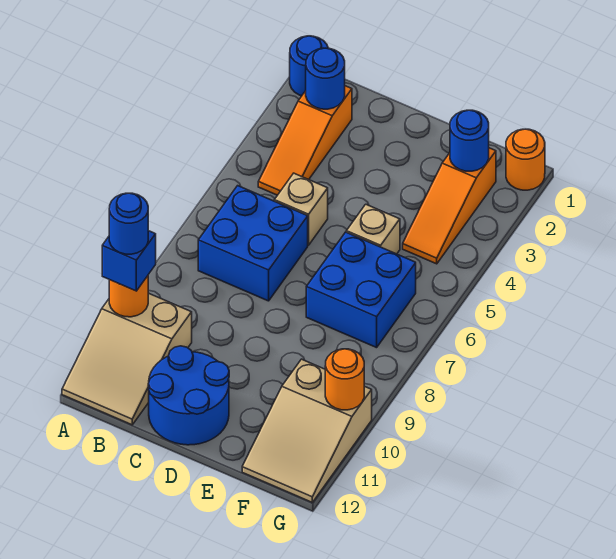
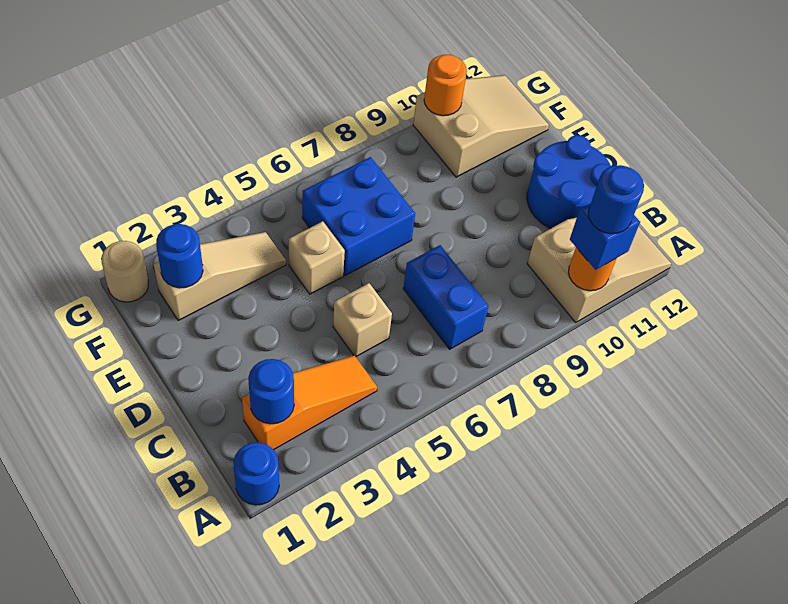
blue brick B6:C7 level 1 -> blue brick B7:C7 level 1
orange slope F2:F4 level 1 top 2 -> tan slope F2:F4 level 1 top 2
orange round brick G1 level 1 -> tan round brick G1 level 1

